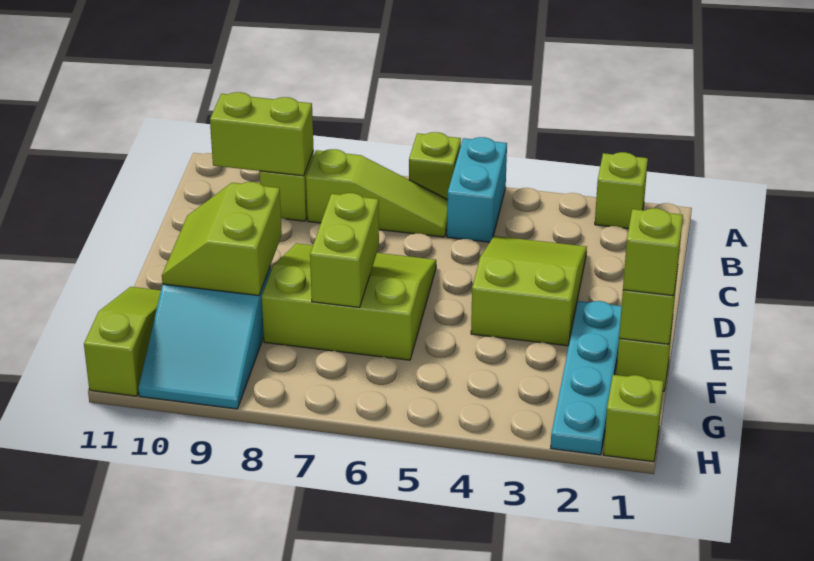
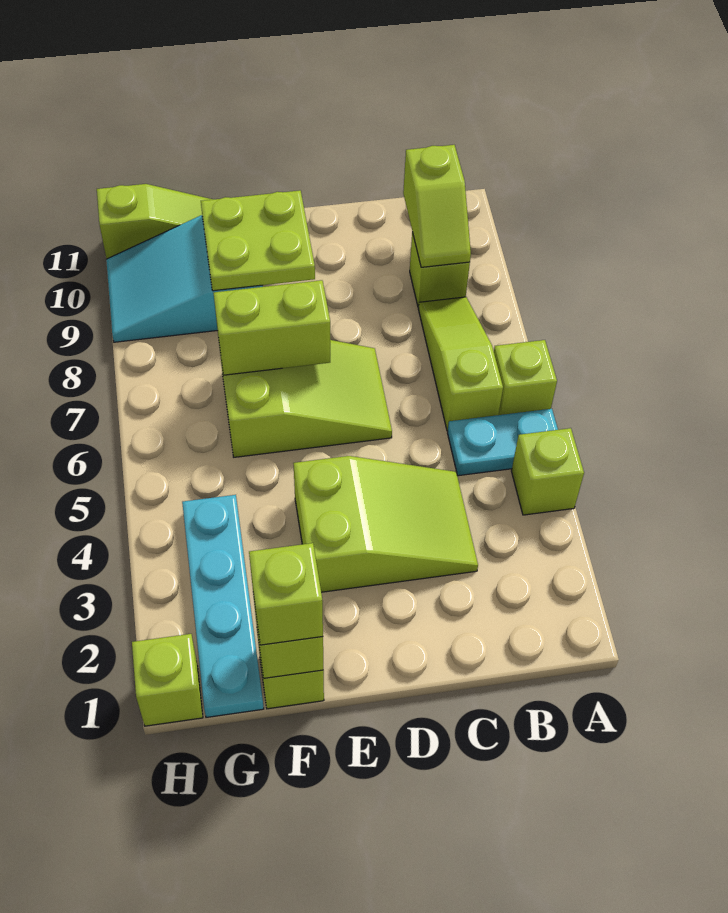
lime brick A2 level 1 -> lime brick A4 level 1
cyan brick A5:B5 level 1 -> cyan plate A5:B5 level 1
lime slope B6:B8 level 1 top 8 -> lime slope B6:B8 level 1 top 6
lime brick B9:B10 level 2 -> lime slope B9:B10 level 2 top 10
lime slope D6:F8 level 1 top F -> lime slope D6:F7 level 1 top F
cyan plate E2:H2 level 1 -> cyan plate G1:G4 level 1
lime slope E9:F10 level 2 top 9 -> lime plate E9:F10 level 2

